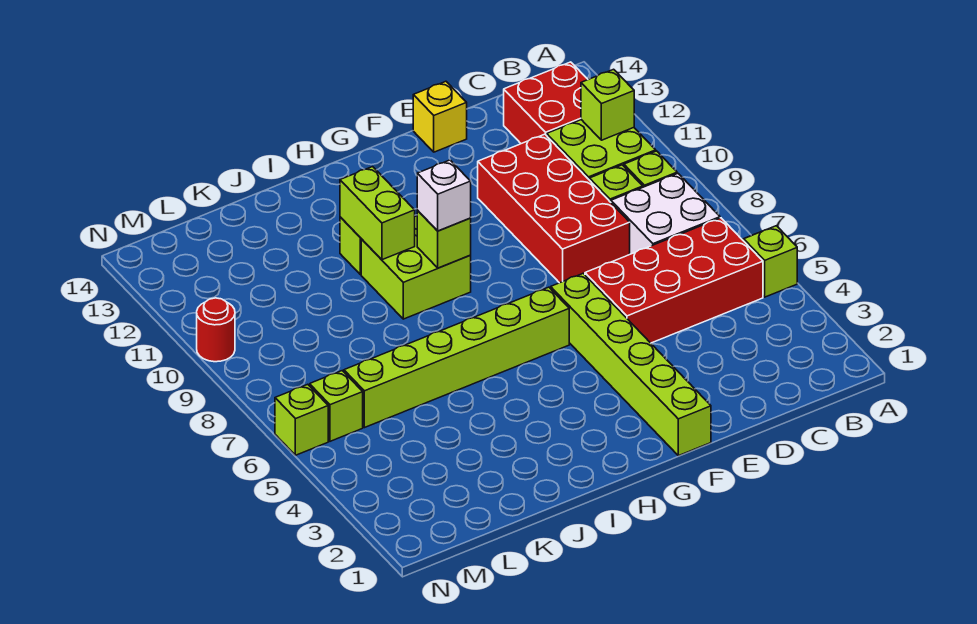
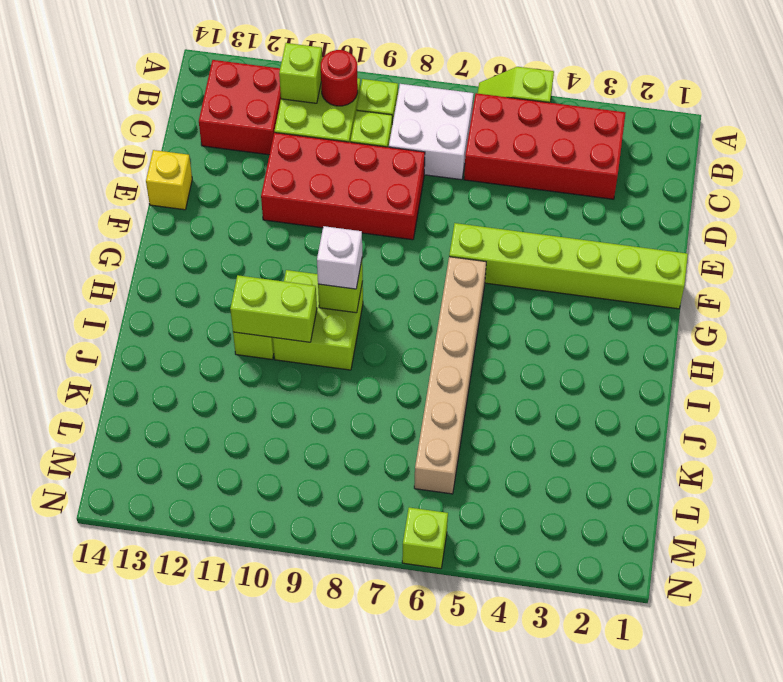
red brick B5:E6 level 1 -> red brick B3:C6 level 1
lime brick G6:L6 level 1 -> tan brick G6:L6 level 1
lime brick M6 level 1 -> none
red round brick N10 level 1 -> red round brick B10 level 2

